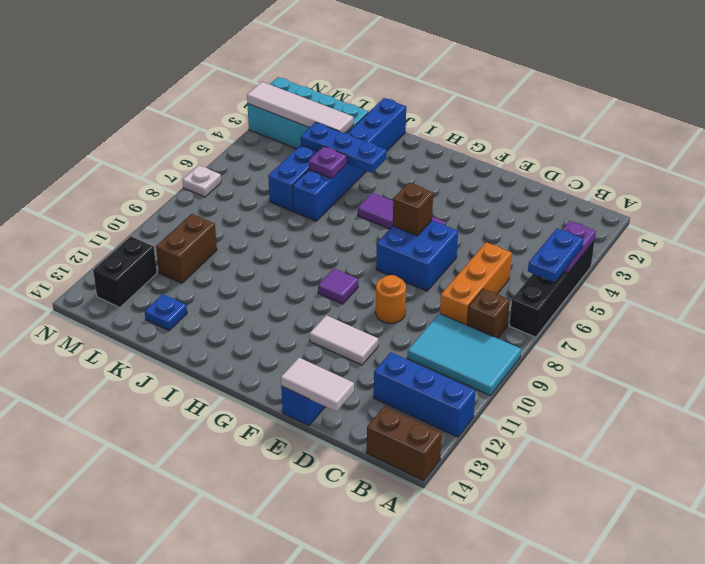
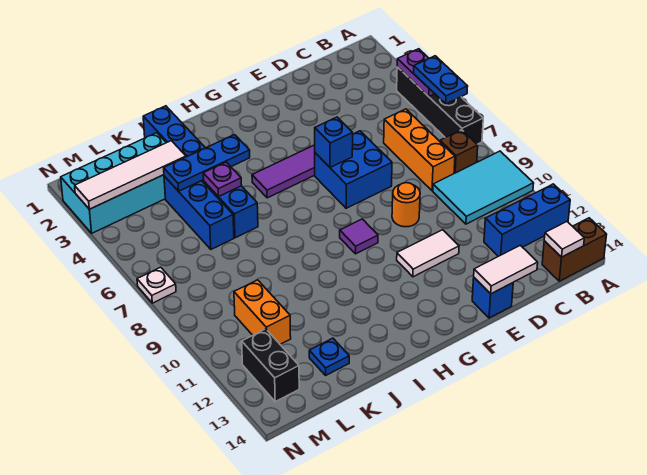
none -> white tile B14 level 2
brown brick F6 level 2 -> blue brick F6 level 2
brown brick L10:L11 level 1 -> orange brick L10:L11 level 1

